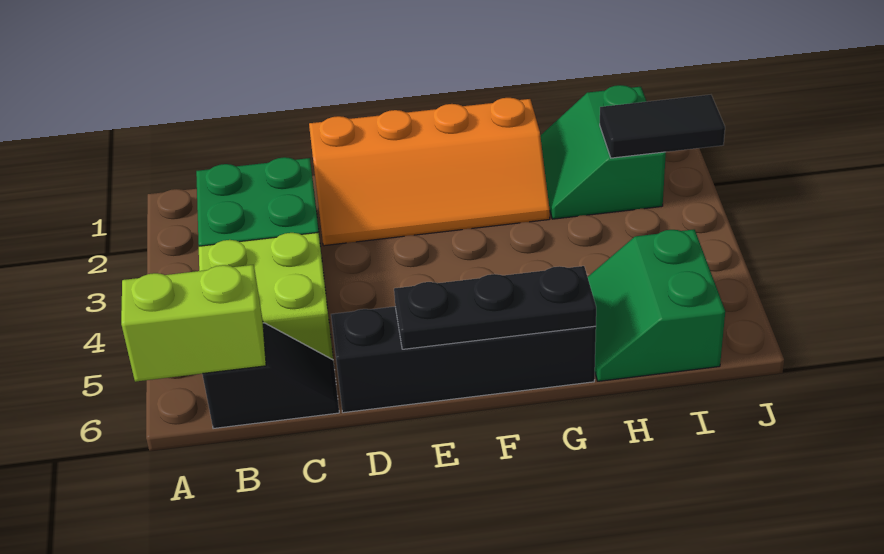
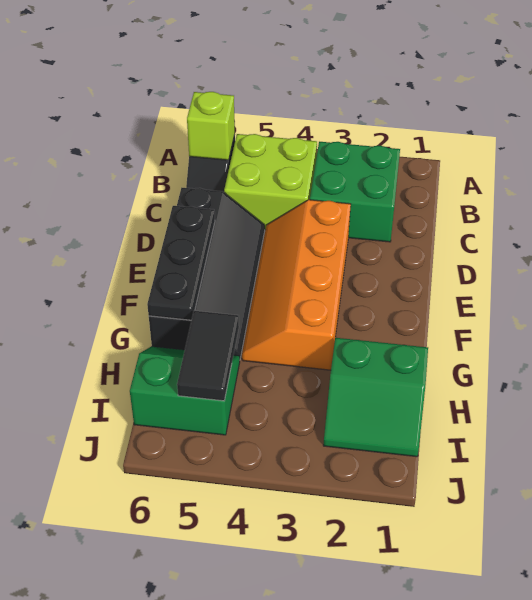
lime brick A6:B6 level 2 -> lime brick B6 level 2
orange slope D1:G2 level 1 top 1 -> orange slope D3:G4 level 1 top 3
green slope H1:I2 level 1 top I -> green slope H1:I2 level 1 top H
black tile I2:J2 level 2 -> black tile H5:I5 level 2

